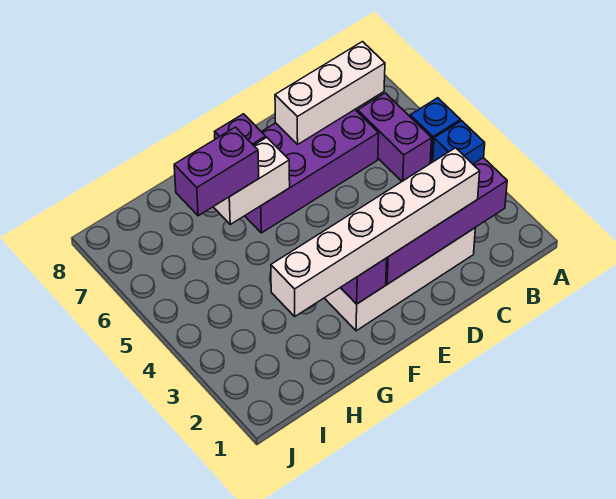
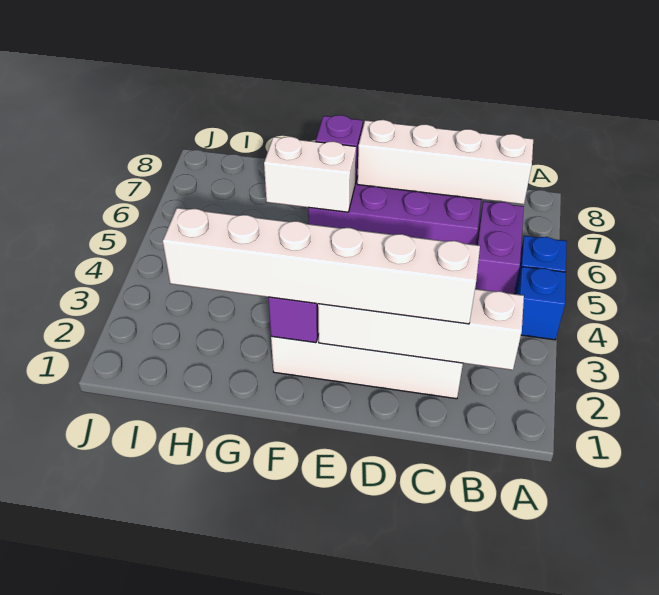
purple brick B2:E2 level 2 -> white brick B2:E2 level 2
white brick B7:D7 level 2 -> white brick B7:E7 level 2
purple brick G6:H6 level 3 -> none

